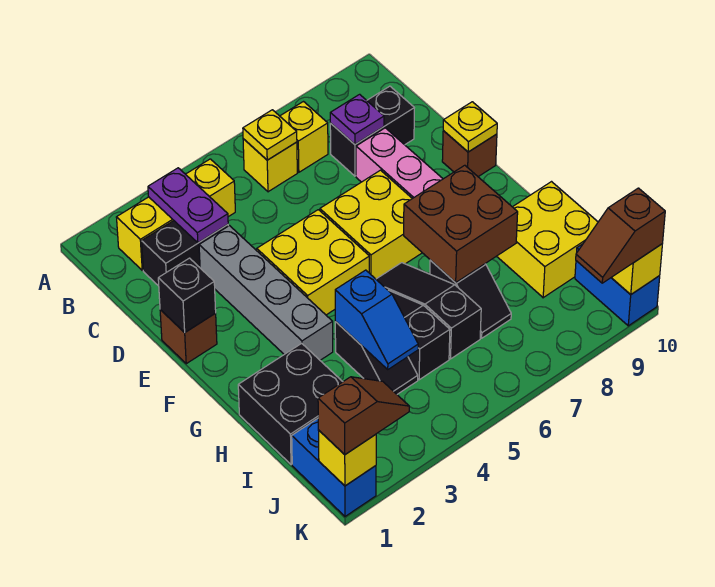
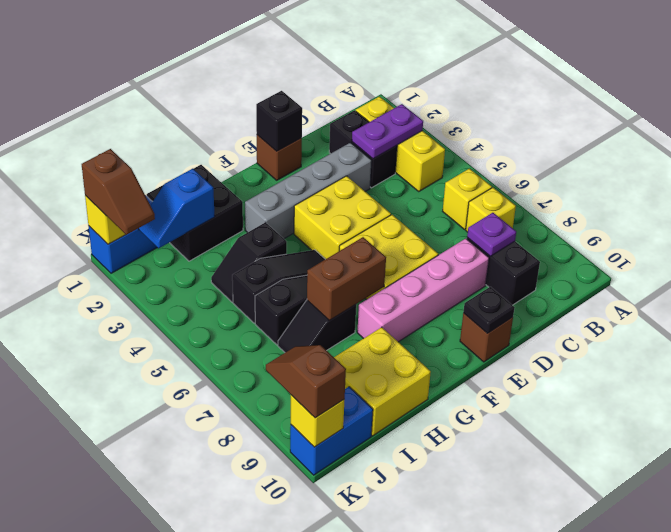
yellow plate B6 level 2 -> none
yellow plate E10 level 2 -> black plate E10 level 2
brown brick G7:H8 level 2 -> brown brick G7:H7 level 2
blue slope H4:I4 level 2 top H -> blue slope I2:J2 level 2 top I

